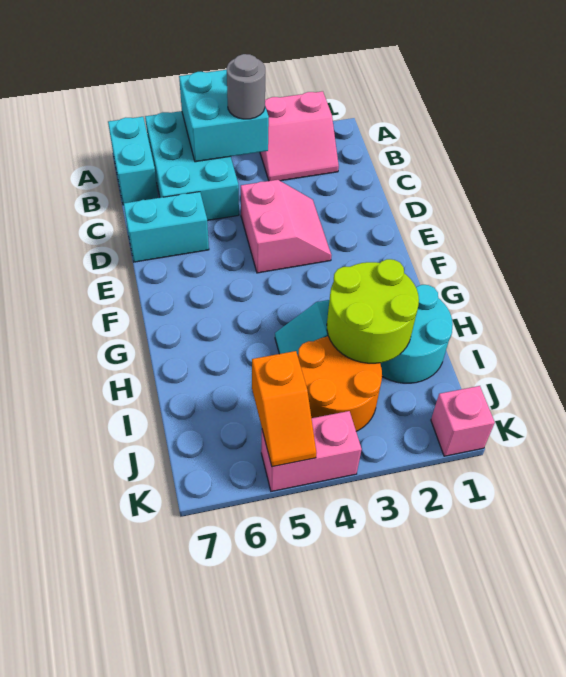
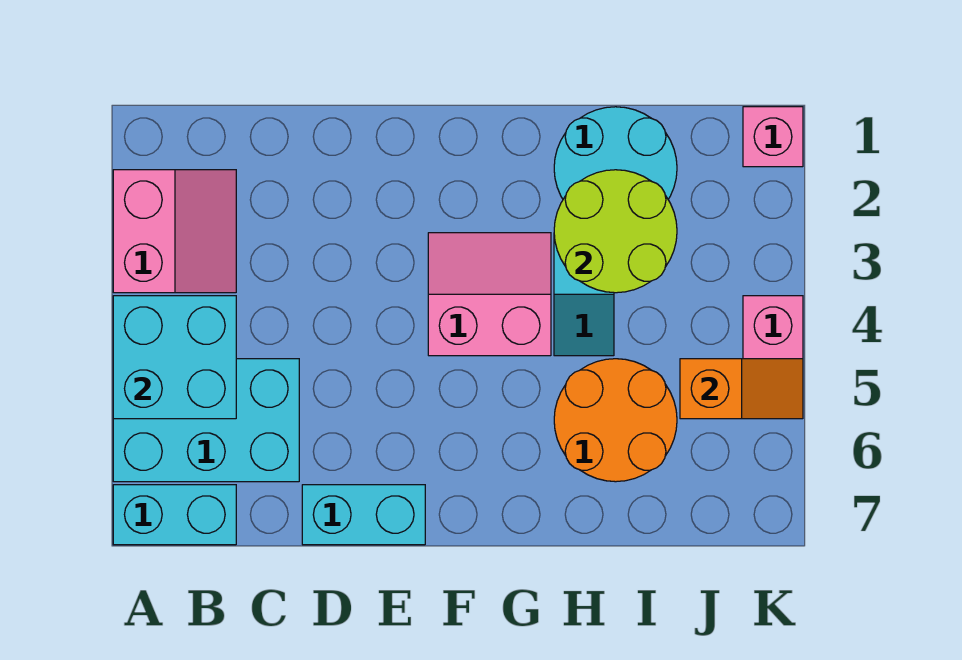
grey round brick B4 level 3 -> none
pink slope D3:E4 level 1 top 4 -> pink slope F3:G4 level 1 top 4
cyan brick D6:D7 level 1 -> cyan brick D7:E7 level 1
orange round brick I3:J4 level 1 -> orange round brick H5:I6 level 1

